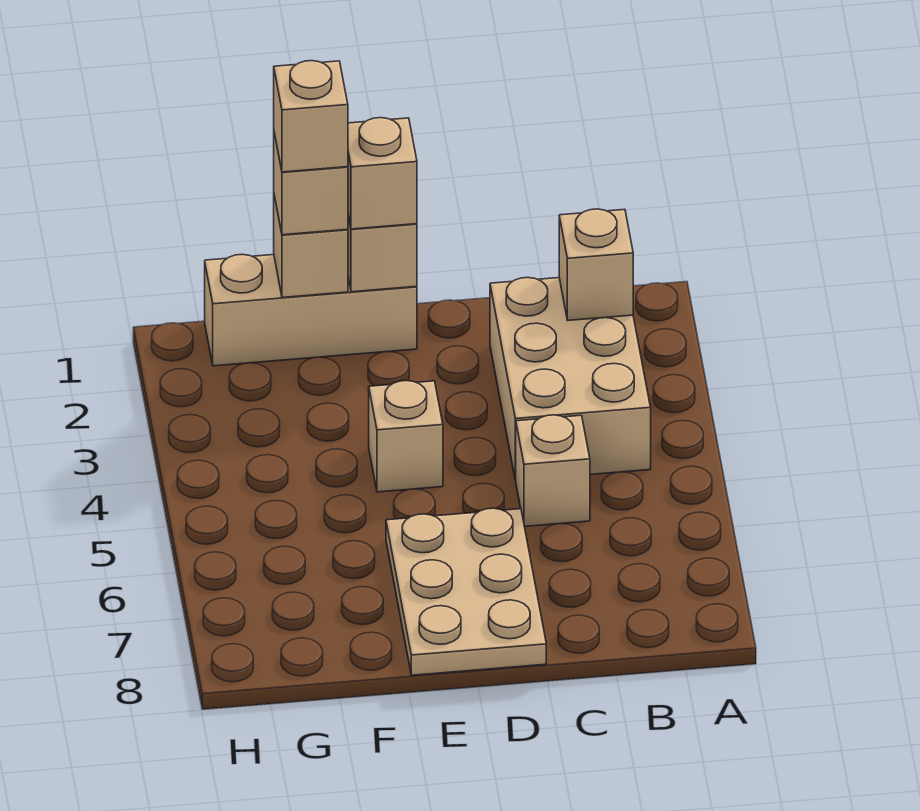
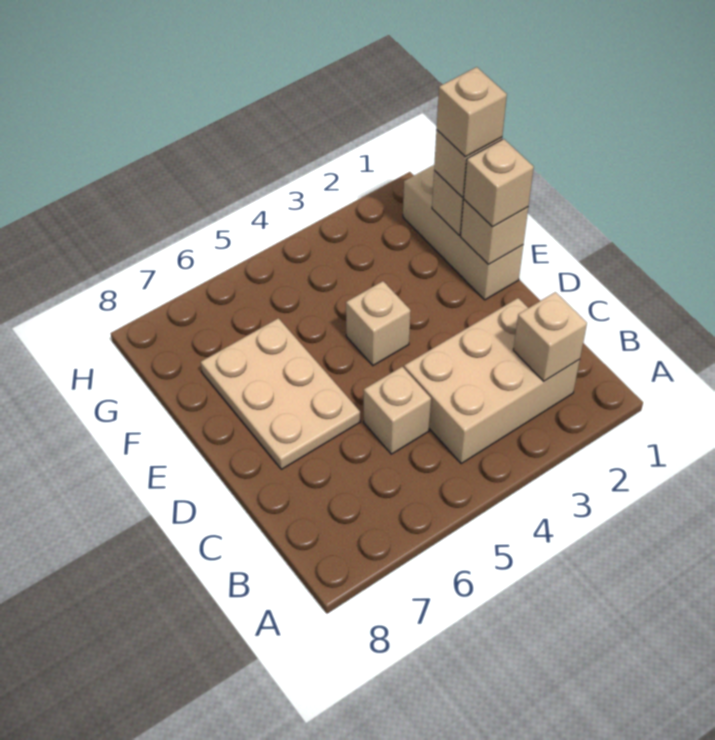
tan plate D6:E8 level 1 -> tan plate D6:F7 level 1

